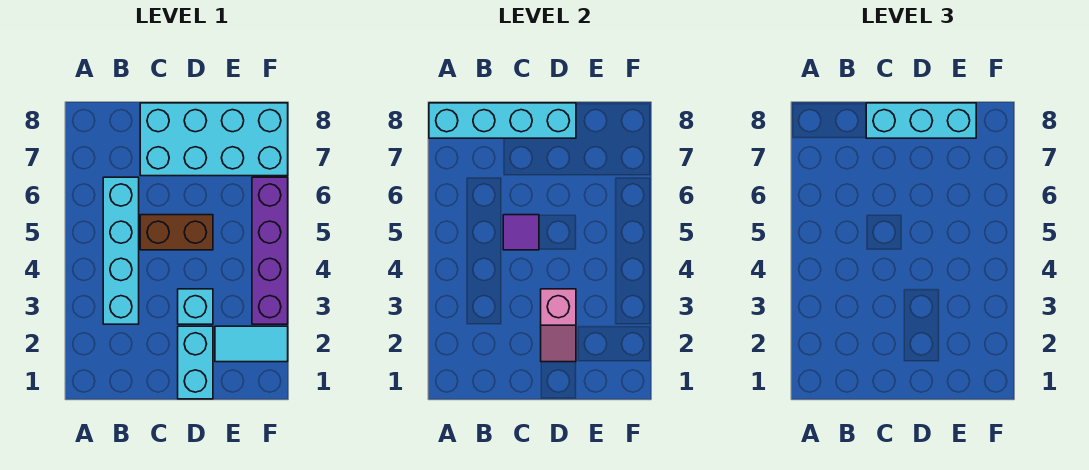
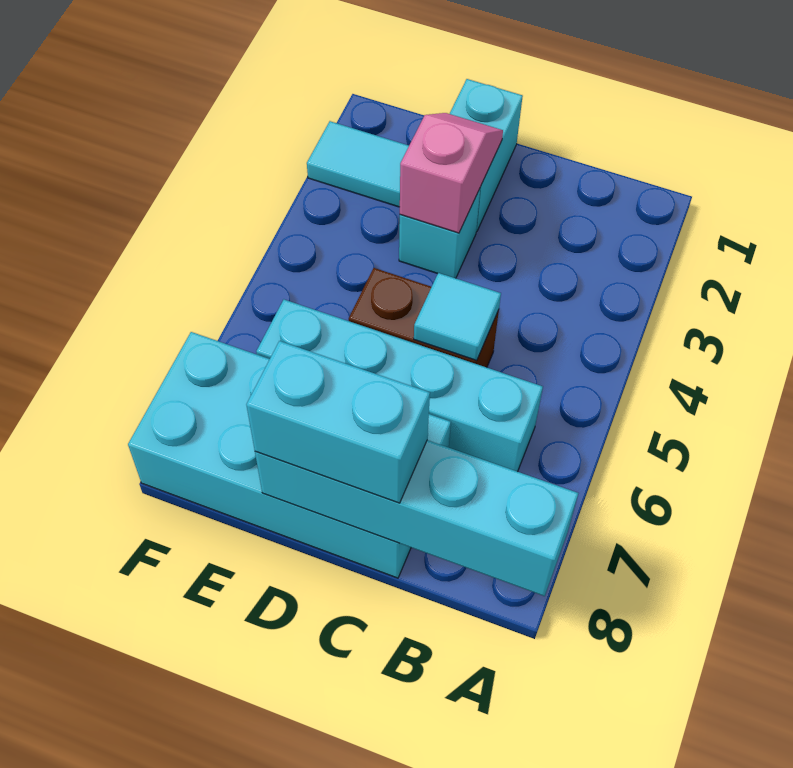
cyan brick B3:B6 level 1 -> cyan brick B6:E6 level 1
purple tile C5 level 2 -> cyan tile C5 level 2
cyan brick C8:E8 level 3 -> cyan brick C8:D8 level 3
purple brick F3:F6 level 1 -> none

